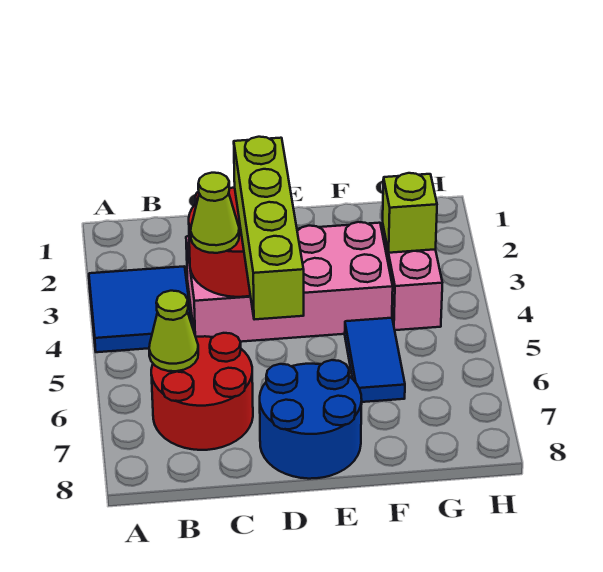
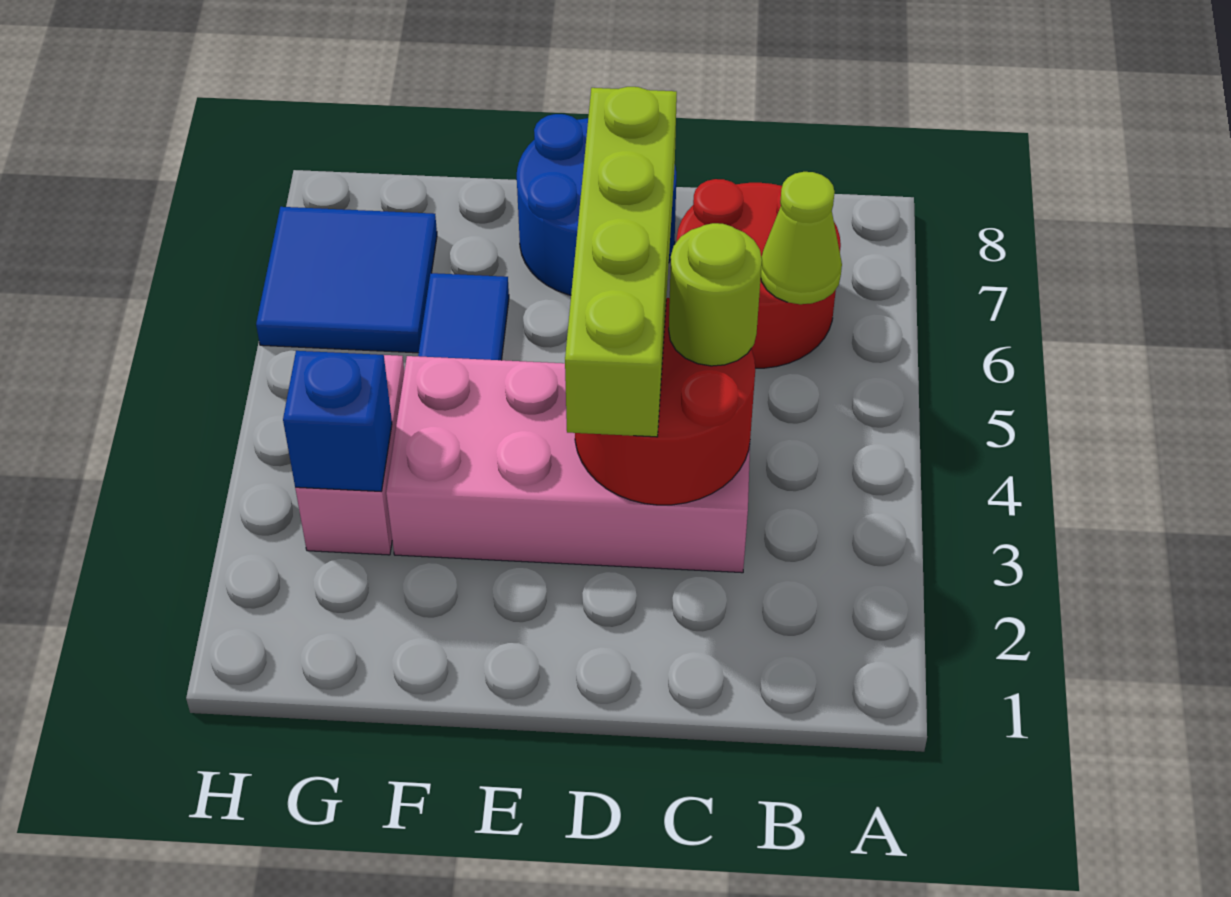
blue tile A3:B4 level 1 -> blue tile G6:H7 level 1
lime cone C4 level 3 -> lime round brick C4 level 3
lime brick G3 level 2 -> blue brick G3 level 2

